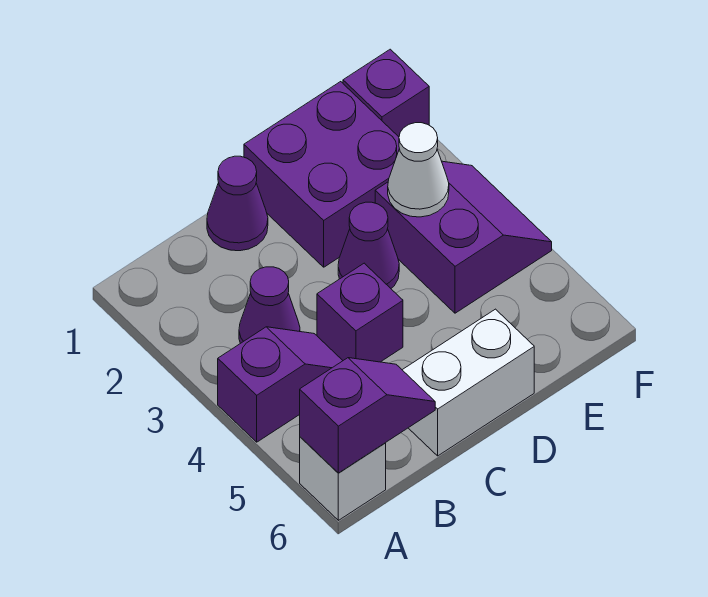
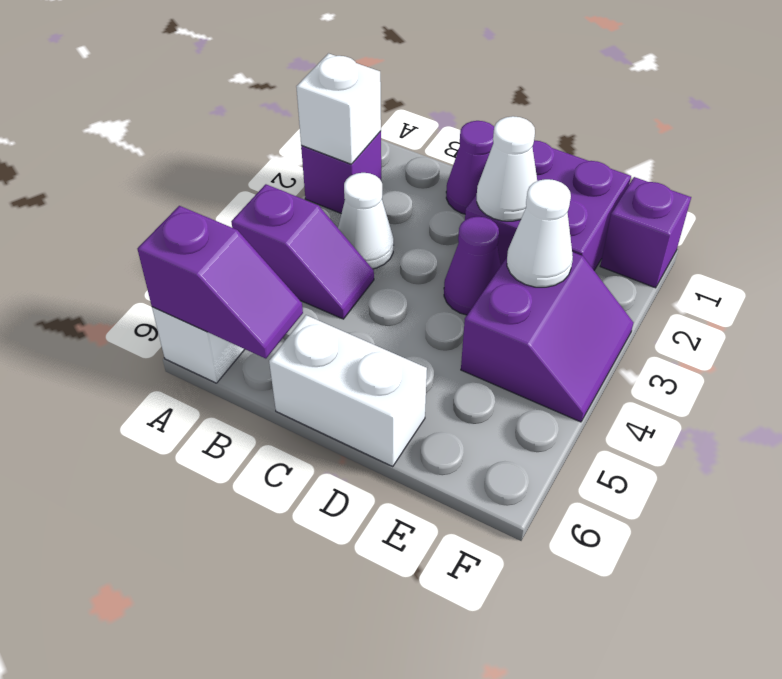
none -> white brick A2 level 2
purple cone B3 level 1 -> white cone B3 level 1
purple brick C4 level 1 -> purple brick A2 level 1
none -> white cone D2 level 2

